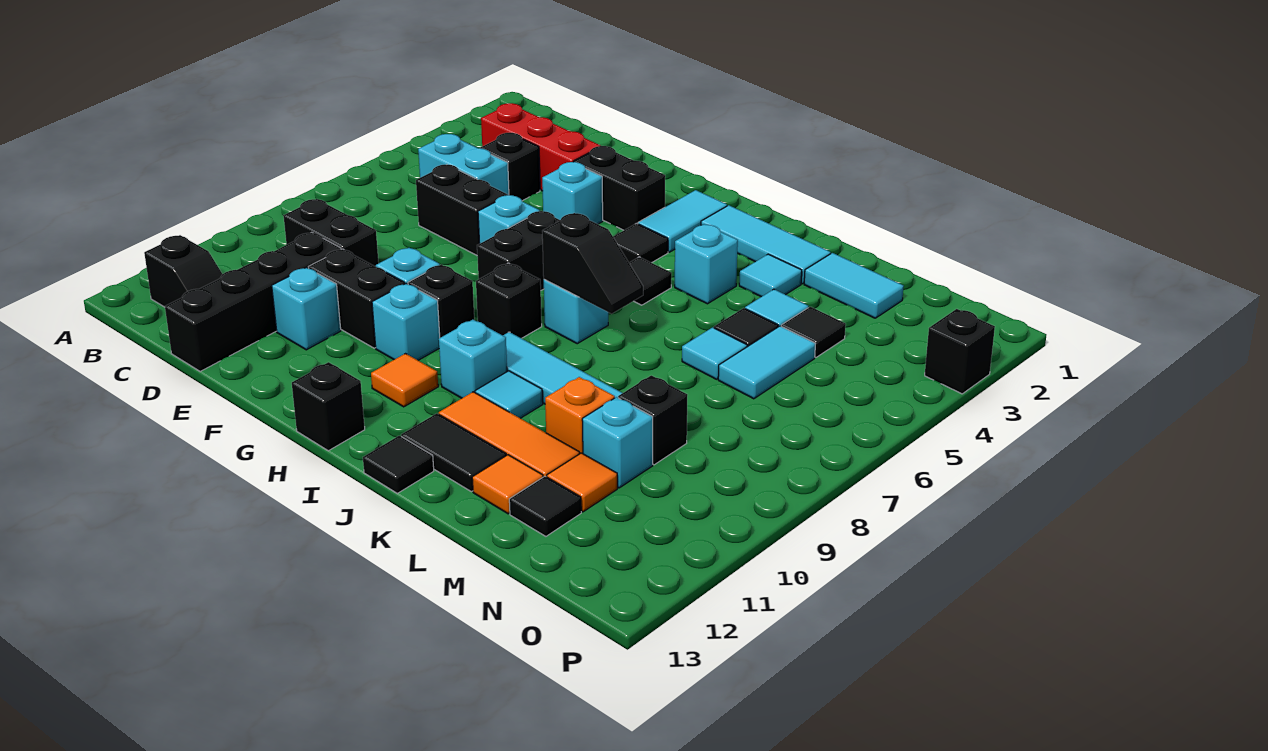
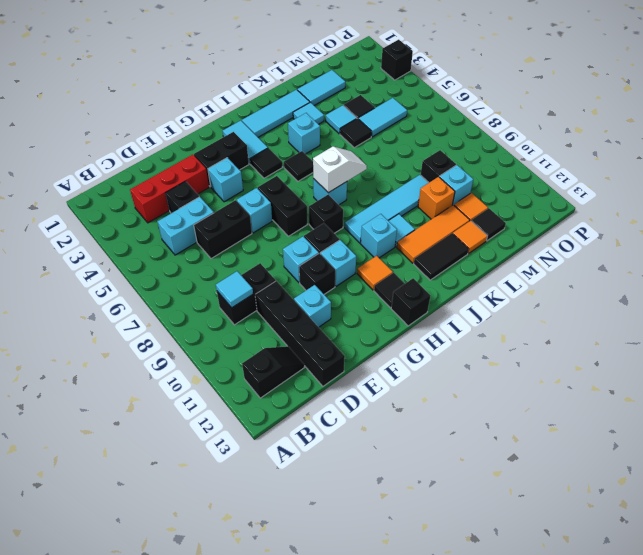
black brick E10:F10 level 1 -> black brick F10 level 1
black slope I7:J7 level 2 top I -> white slope I7:J7 level 2 top I
black tile J13 level 1 -> black tile H12 level 1
cyan tile L6 level 1 -> cyan tile C9 level 2
cyan tile M5:M6 level 1 -> cyan tile M5:N5 level 1

